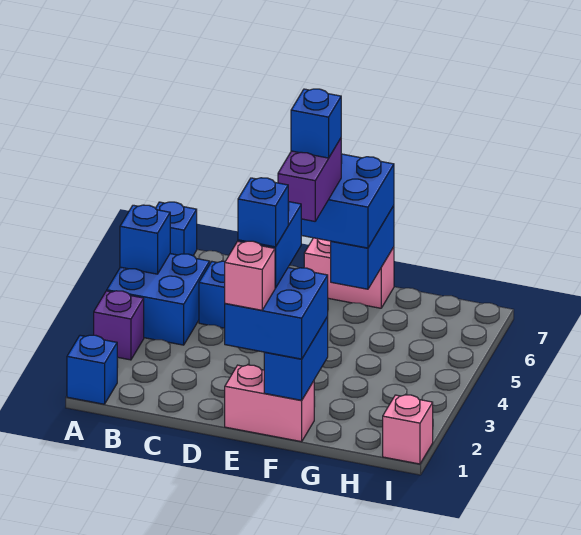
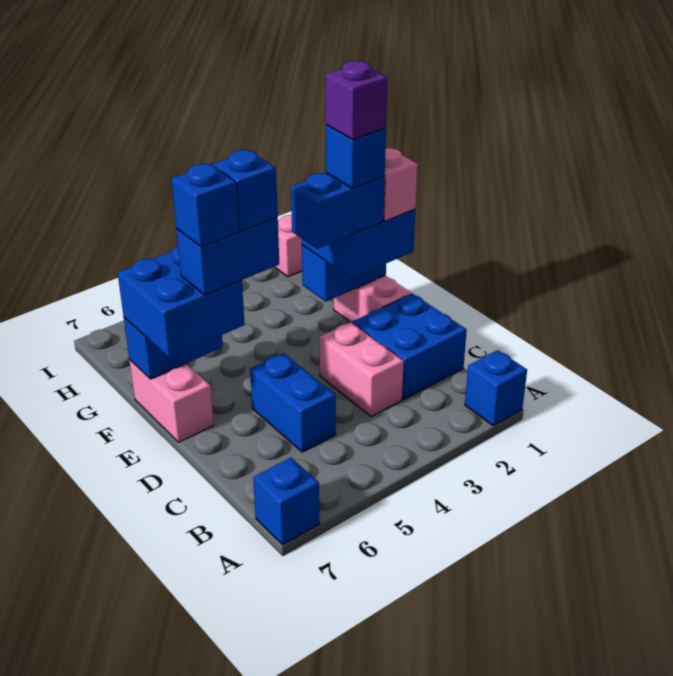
purple brick A3 level 1 -> purple brick E2 level 6
blue brick A4:B5 level 1 -> blue brick C1:D2 level 1
blue brick A5 level 2 -> blue brick E5 level 5
none -> pink brick C3:D3 level 1
purple brick E5:E6 level 4 -> blue brick E5:E6 level 4

